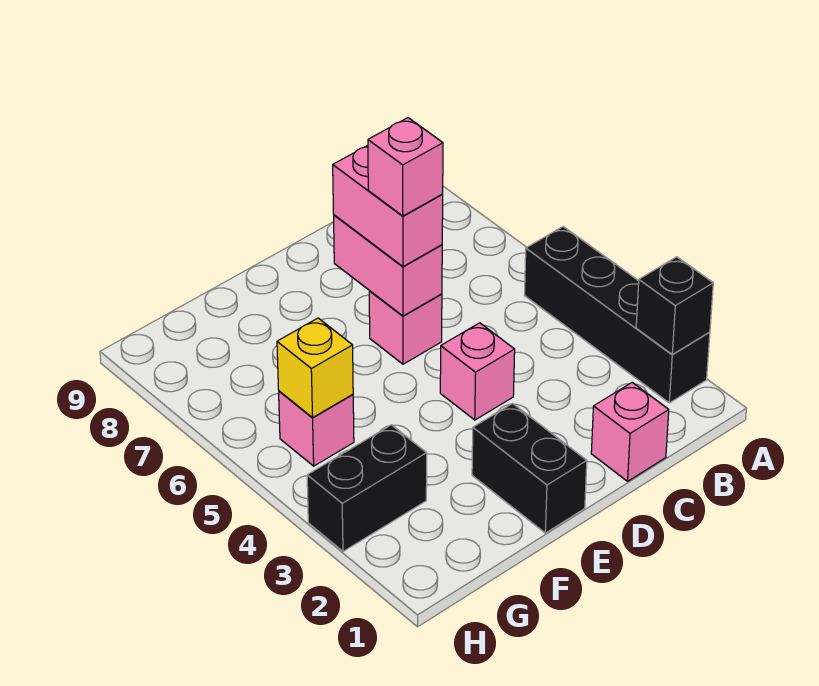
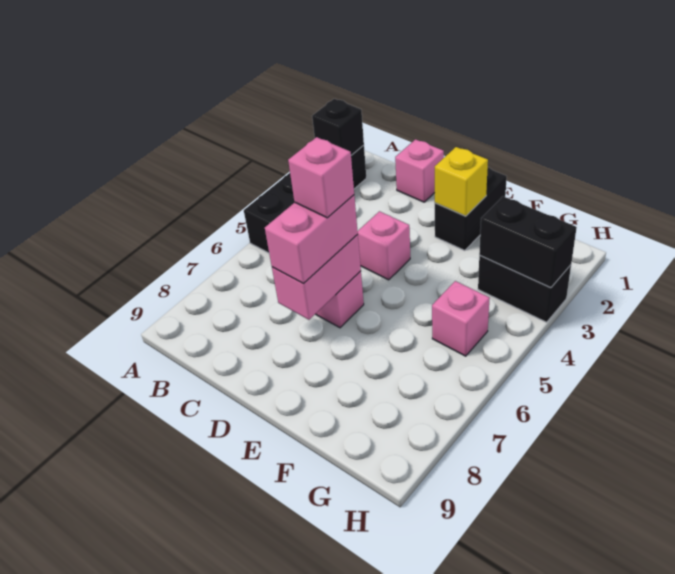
none -> black brick G3:H3 level 2
yellow brick G5 level 2 -> yellow brick E2 level 2

